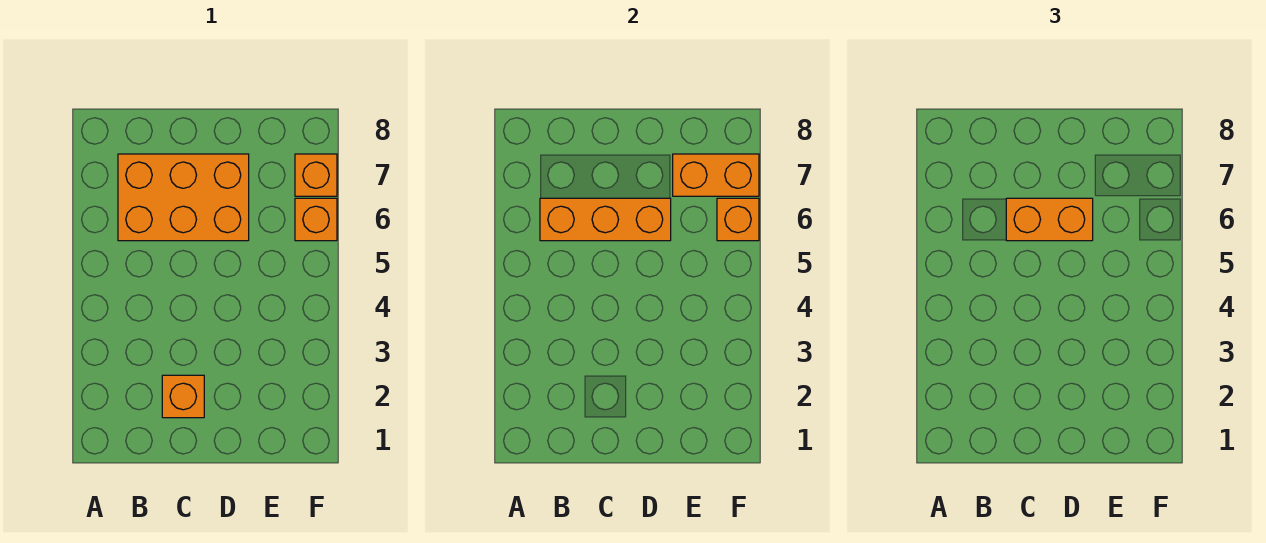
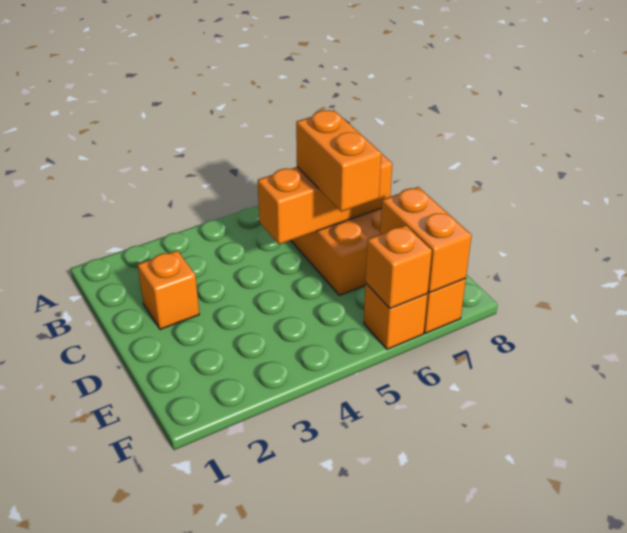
orange brick B6:D6 level 2 -> orange brick C5:C7 level 2

